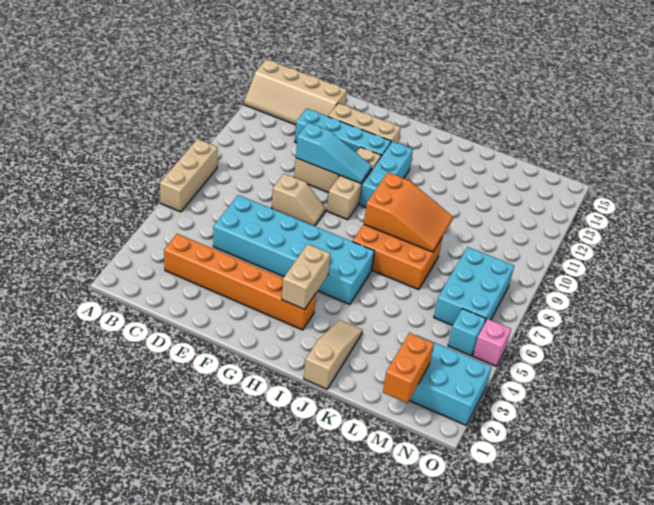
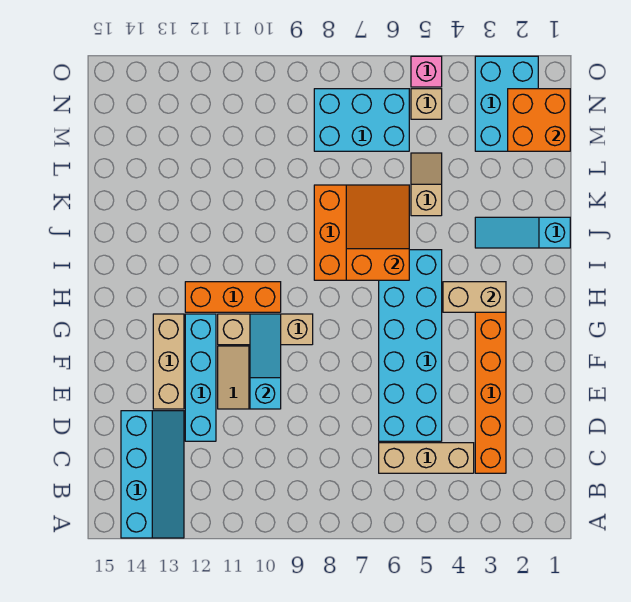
tan brick A6:A8 level 1 -> tan brick C4:C6 level 1
tan slope A13:D14 level 1 top 14 -> cyan slope A13:D14 level 1 top 14
tan slope E8:F8 level 1 top E -> tan slope K5:L5 level 1 top K
cyan brick H10:H12 level 1 -> orange brick H10:H12 level 1
orange slope I8:K9 level 2 top I -> orange slope I6:K7 level 2 top I
tan slope J1:J3 level 1 top 1 -> cyan slope J1:J3 level 1 top 1
orange brick M1:M2 level 2 -> orange brick M1:N2 level 2
cyan brick N5 level 1 -> tan brick N5 level 1

